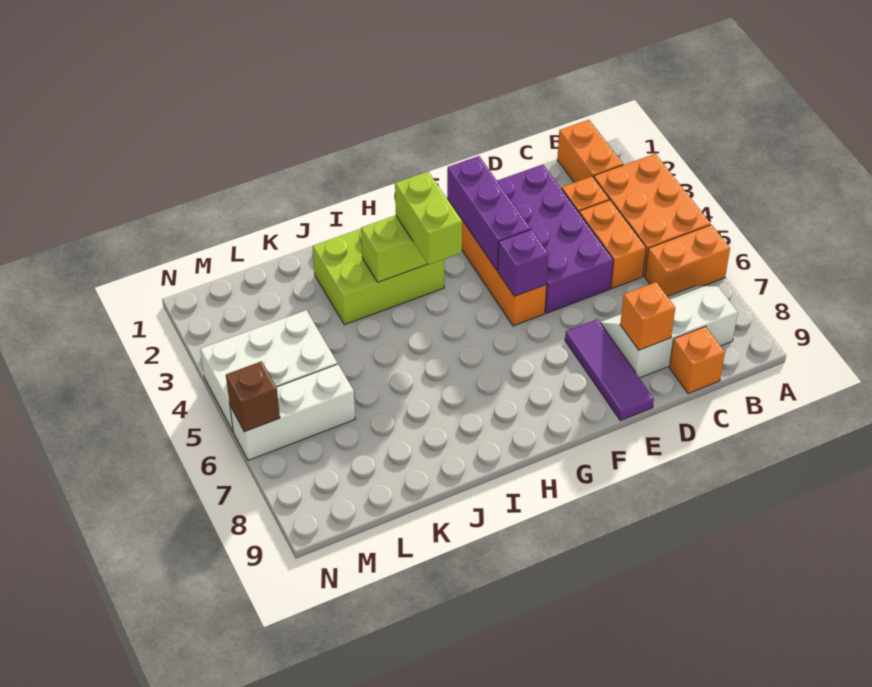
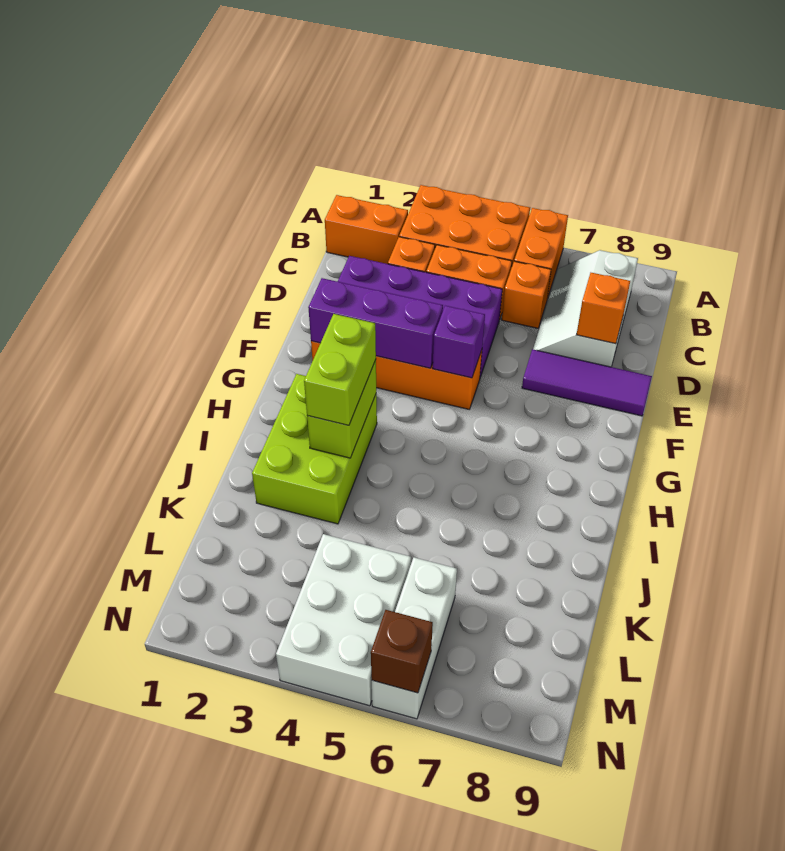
orange brick C9 level 1 -> orange brick C6 level 1
lime brick H3:H4 level 3 -> lime brick H3:I3 level 3

